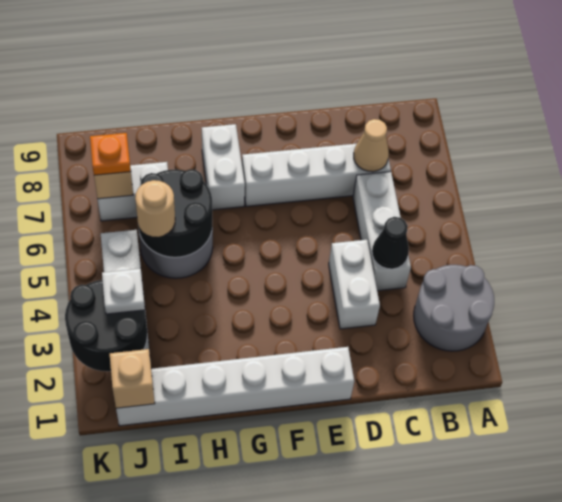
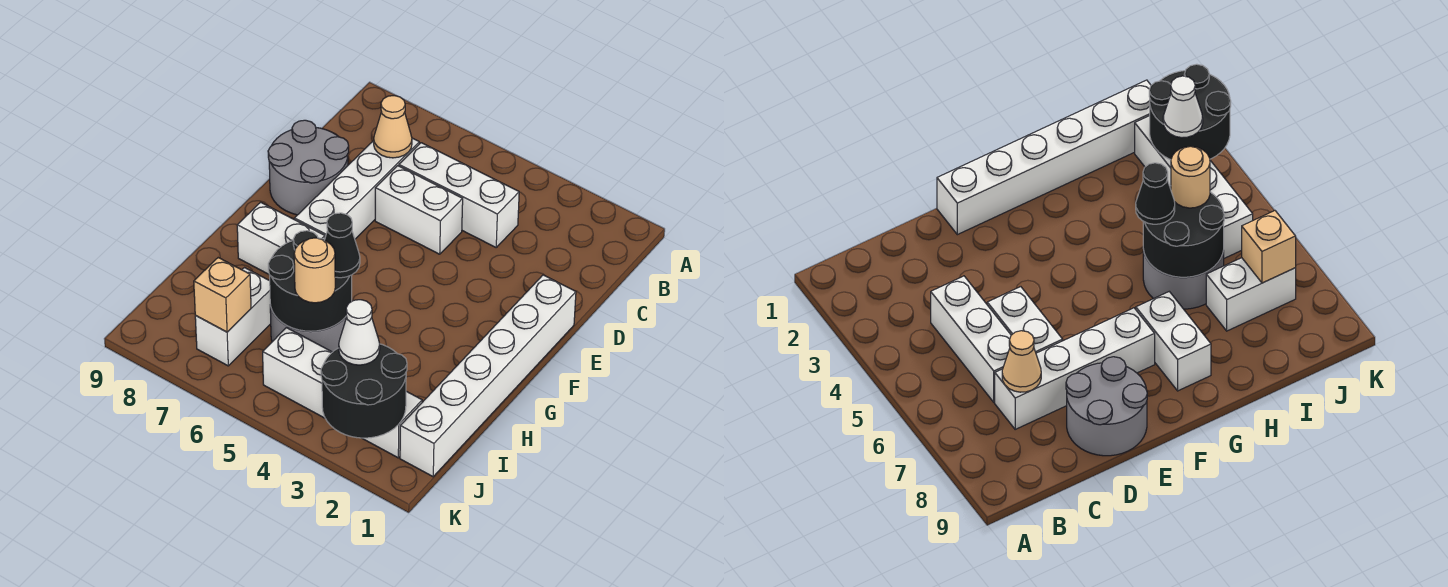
grey round brick A2:B3 level 1 -> grey round brick D8:E9 level 1
black cone C4 level 2 -> black cone H5 level 3
white brick D3:D4 level 1 -> white brick D5:D6 level 1
tan brick J1 level 2 -> none
white plate J3 level 3 -> white cone J3 level 3
orange plate J7 level 3 -> none

